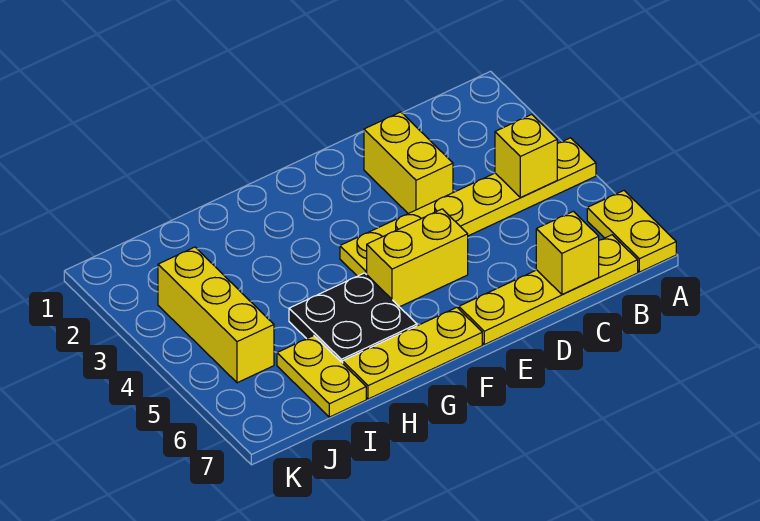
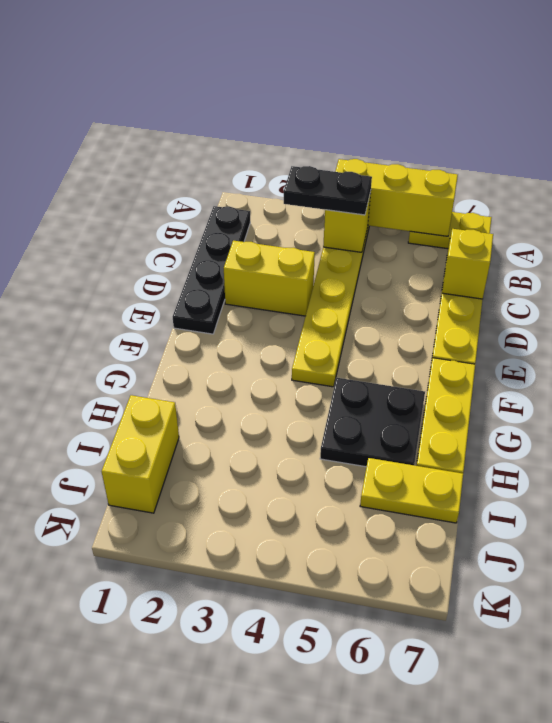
none -> black plate B1:E1 level 1
none -> black plate B3:B4 level 3
yellow brick E5:F5 level 1 -> yellow brick I1:J1 level 1
yellow brick J3:J5 level 1 -> yellow brick A4:A6 level 2

